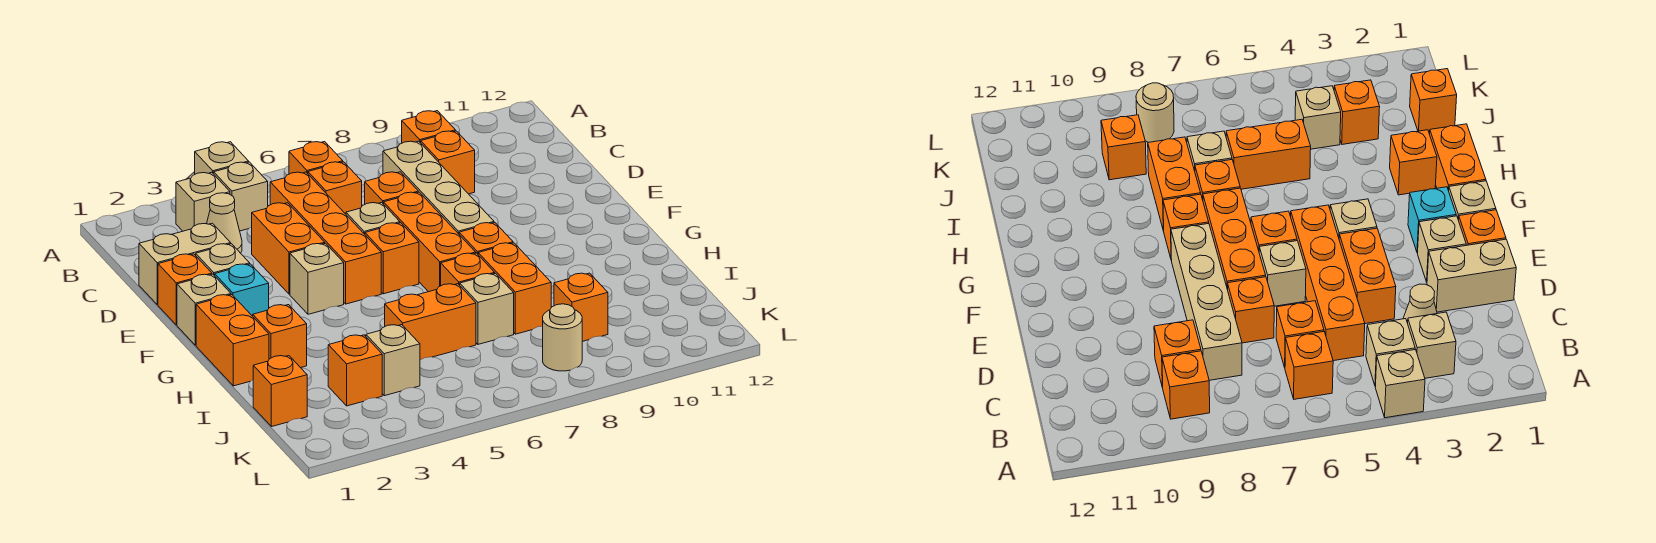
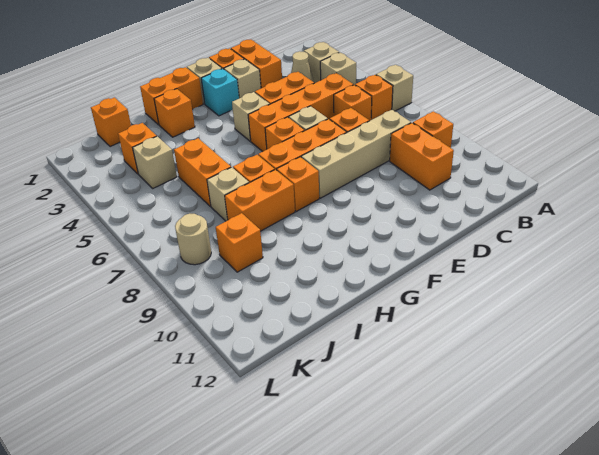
tan brick A4 level 1 -> tan brick A6 level 1
orange brick C9 level 1 -> orange brick C9:C10 level 1
tan brick D1:D2 level 1 -> orange brick D1:D2 level 1

